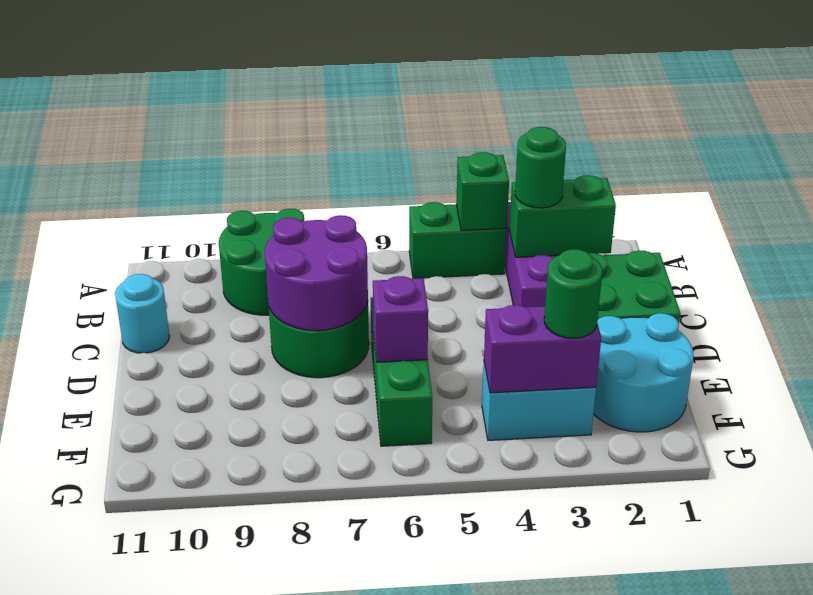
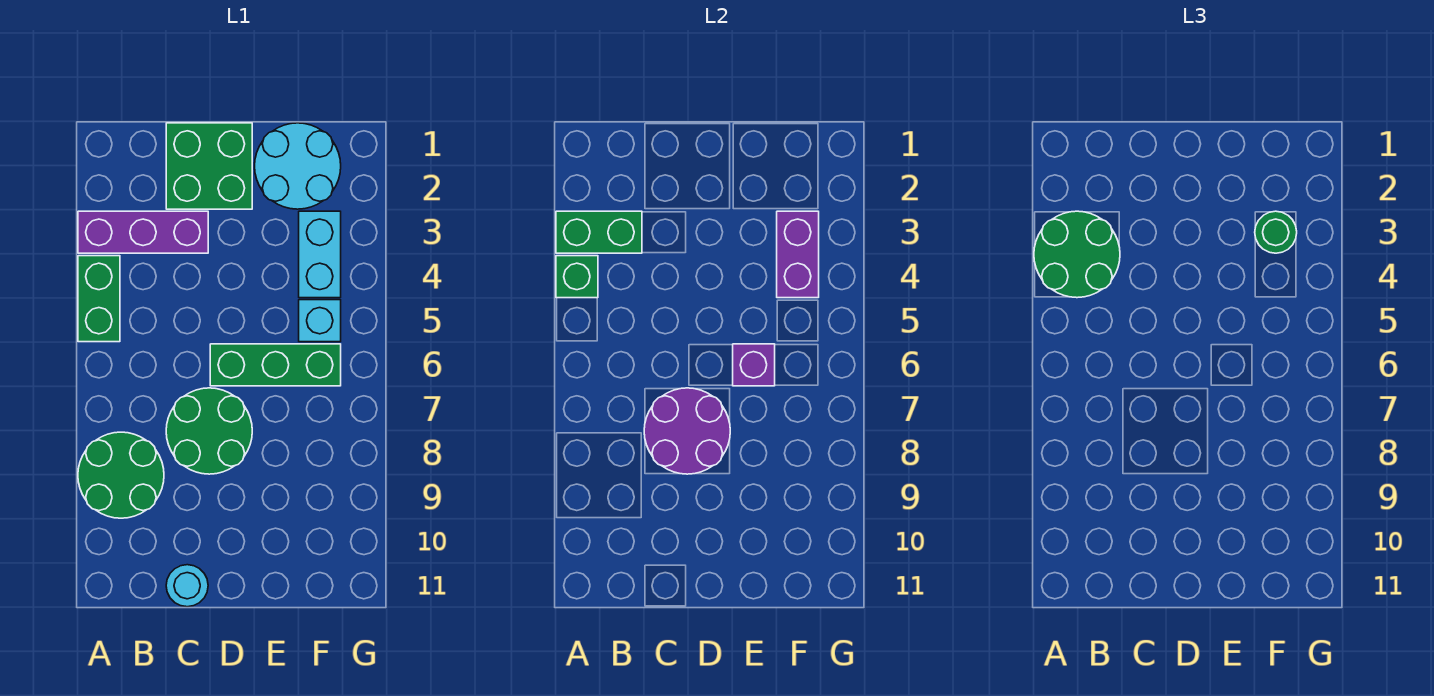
green brick B2:B3 level 2 -> green brick A3:B3 level 2
green round brick B3 level 3 -> green round brick A3:B4 level 3
none -> cyan brick F5 level 1

